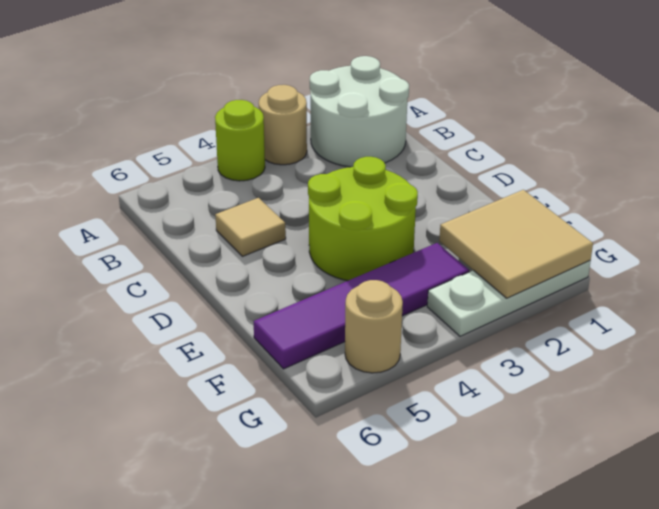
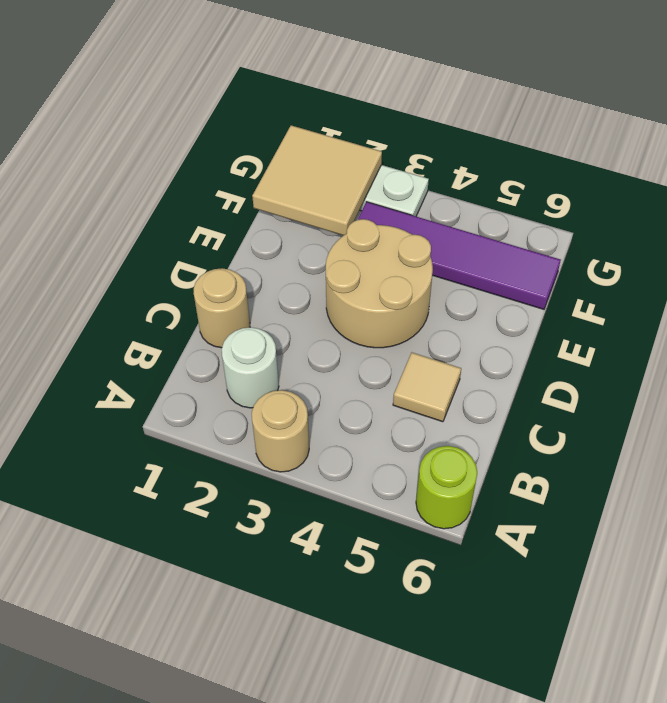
white round brick A1:B2 level 1 -> white round brick B2 level 1
lime round brick A4 level 1 -> lime round brick A6 level 1
lime round brick D3:E4 level 1 -> tan round brick D3:E4 level 1
tan round brick G5 level 1 -> tan round brick C1 level 1

